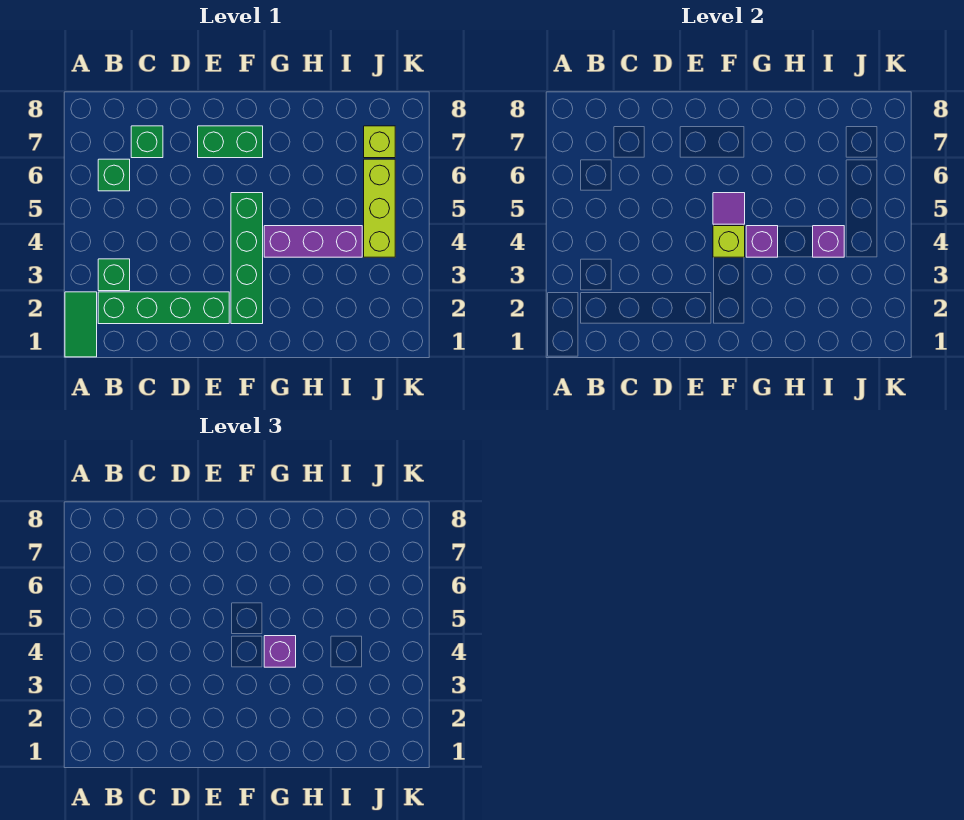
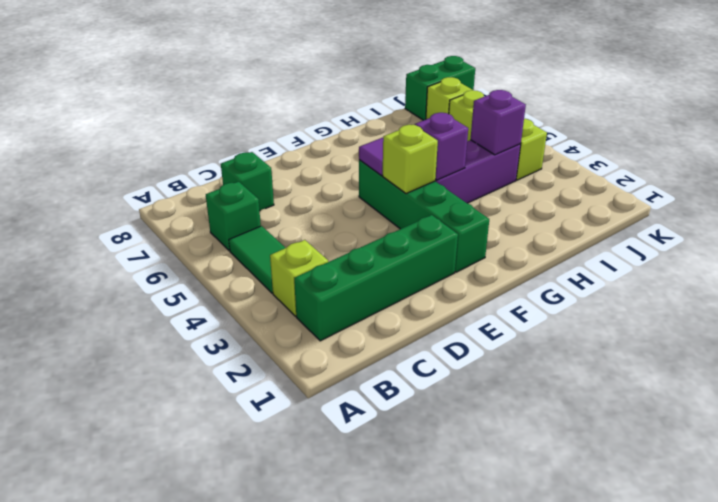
green tile A1:A2 level 1 -> green tile B4:B5 level 1
green brick B3 level 1 -> lime brick B3 level 1
green brick E7:F7 level 1 -> green brick J8:K8 level 1
purple brick G4 level 3 -> none

